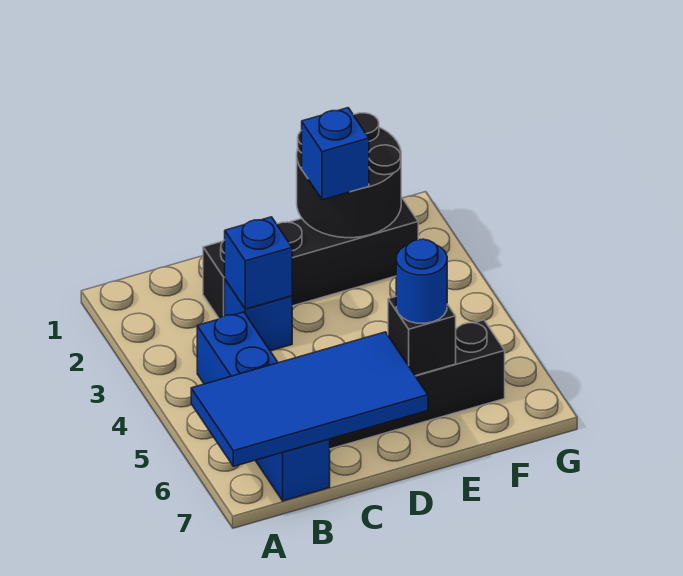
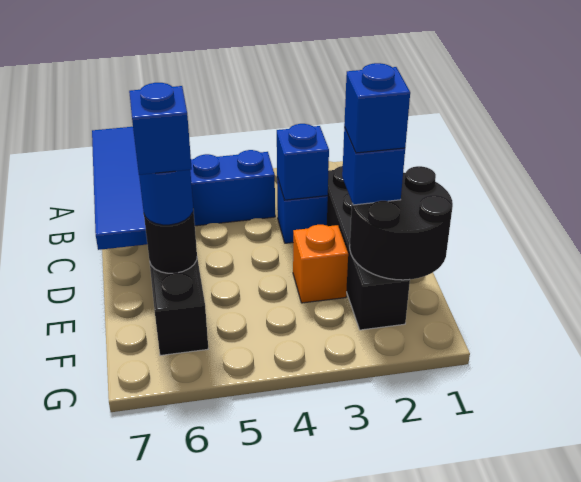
none -> blue brick E2 level 4
none -> orange brick E3 level 1
black brick E6 level 2 -> black round brick E6 level 2
none -> blue brick E6 level 4

